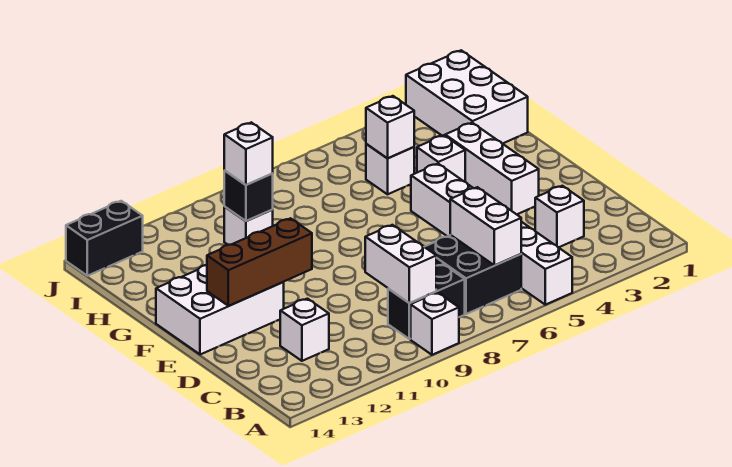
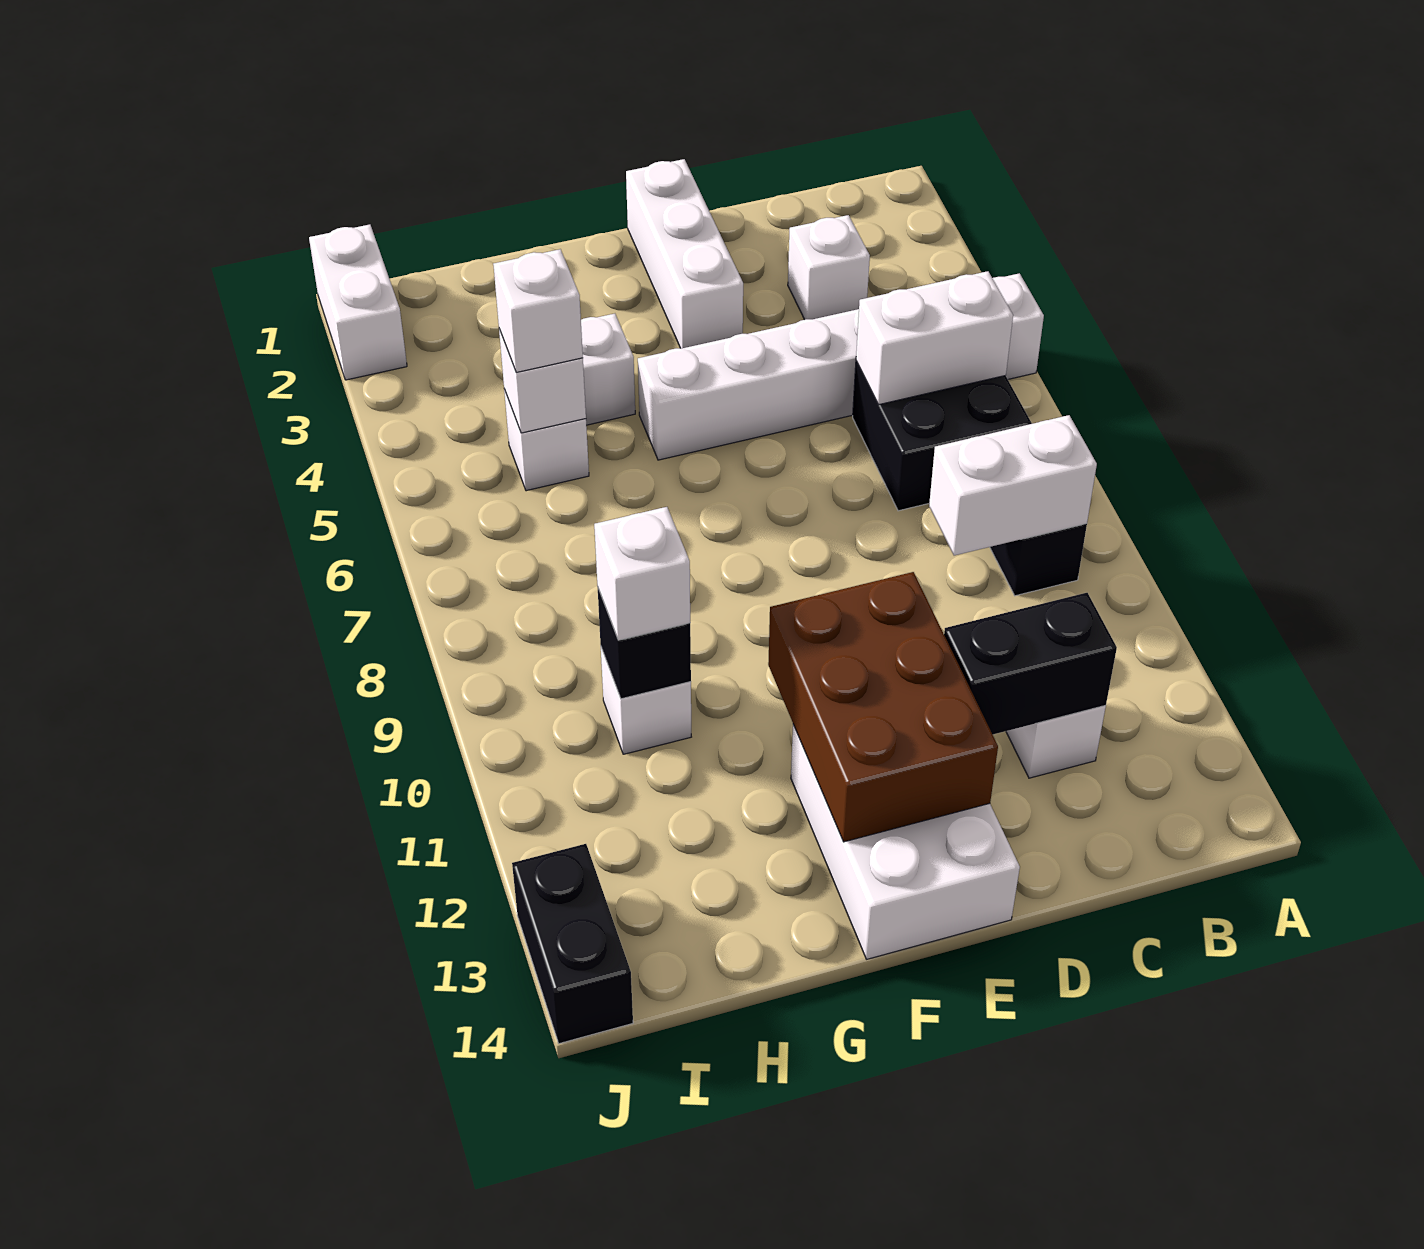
white brick A9 level 1 -> white brick H5 level 3
none -> black brick C12:D12 level 2
white brick E3:G3 level 1 -> white brick E1:E3 level 1
brown brick E11:E13 level 2 -> brown brick E11:F13 level 2
white brick H1:J2 level 1 -> white brick J1:J2 level 1

